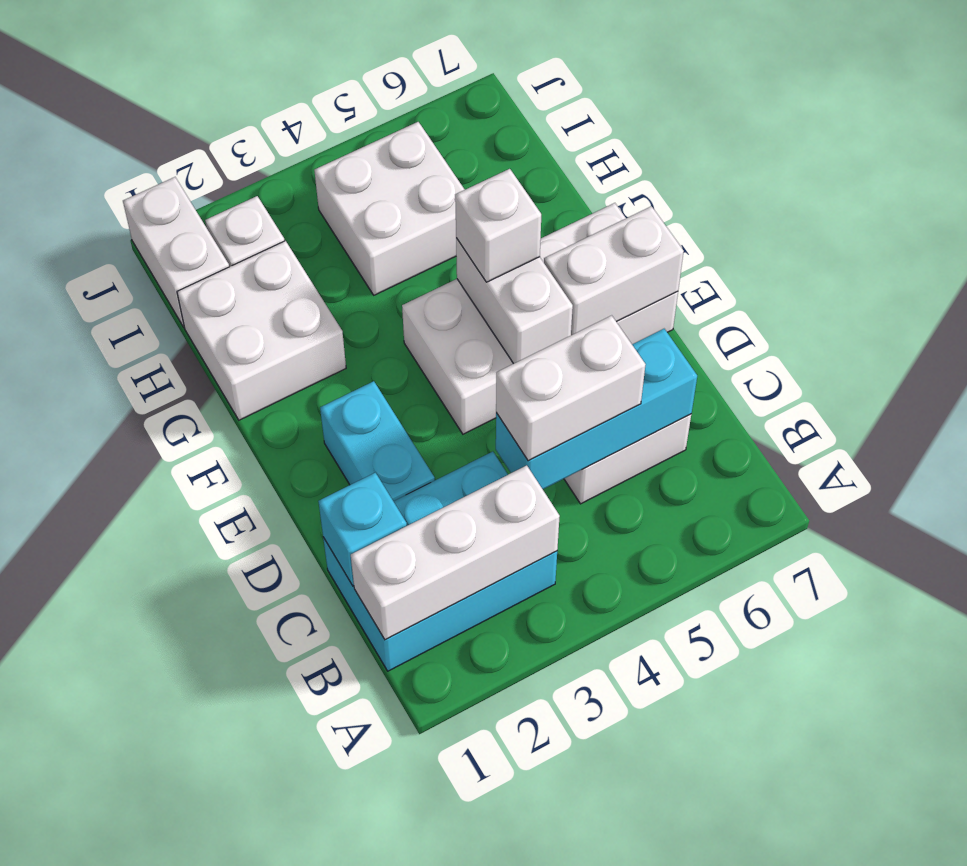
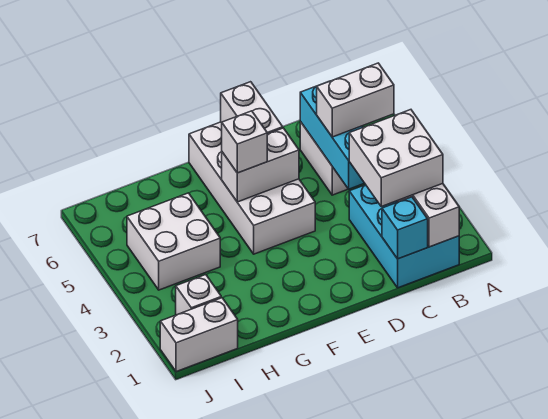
white brick C4:C5 level 3 -> white brick B5:C5 level 3
cyan brick D2:E2 level 1 -> none
white brick G1:H2 level 1 -> white brick B2:C3 level 3

